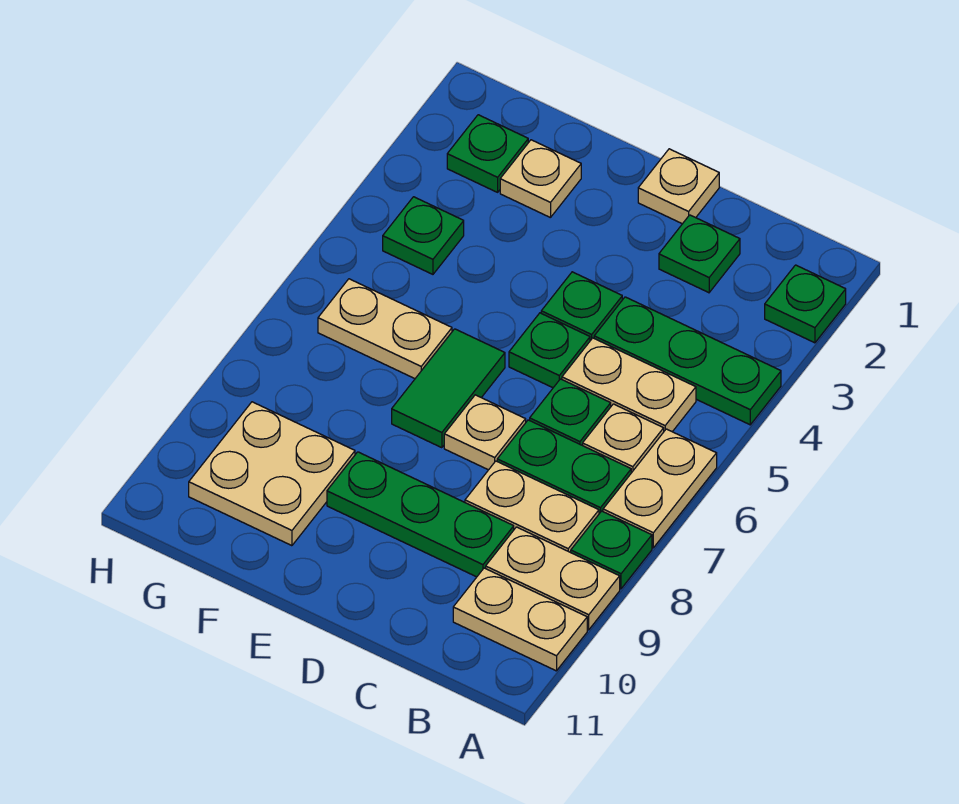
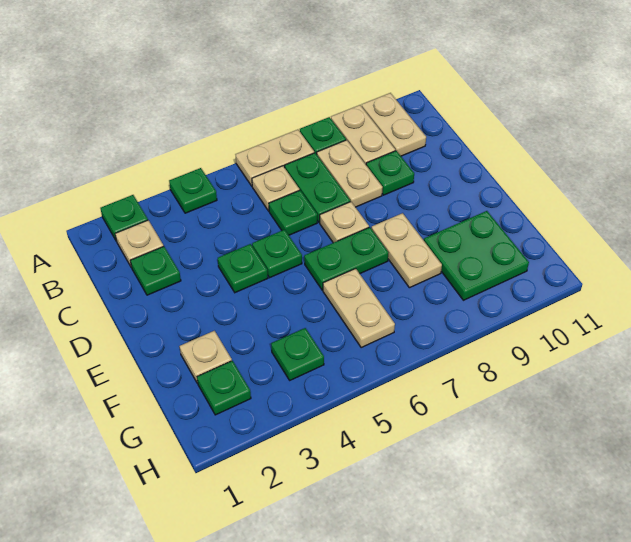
green plate A4:C4 level 1 -> green plate A4 level 1
tan plate B5:C5 level 1 -> tan plate E8:F8 level 1
green plate C9:E9 level 1 -> green plate C9 level 1
tan plate D1 level 1 -> tan plate B2 level 1
green tile E6:E7 level 1 -> green plate E6:E7 level 1
tan plate F9:G10 level 1 -> green plate F9:G10 level 1

